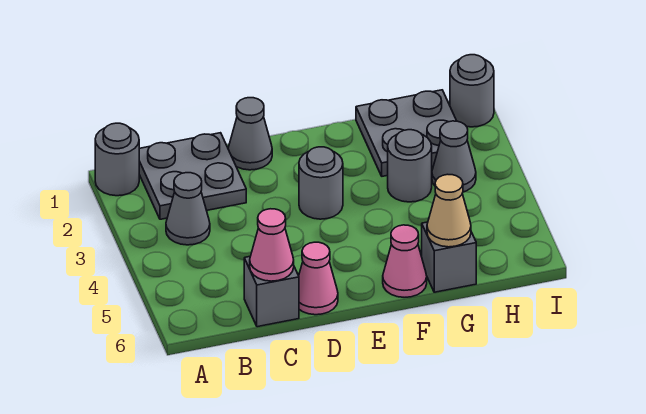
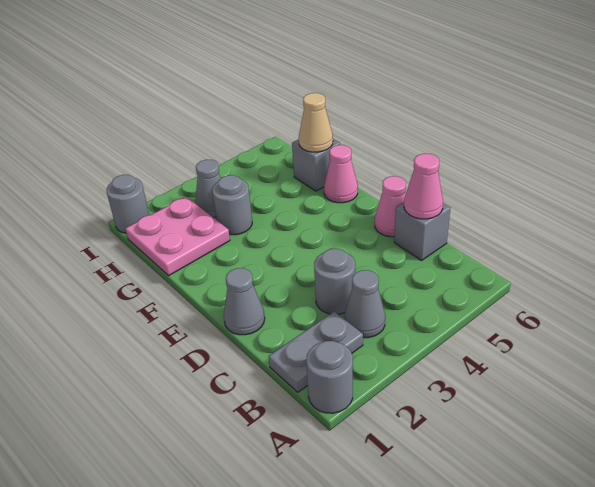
grey plate B1:C2 level 1 -> grey plate B1:B2 level 1
grey round brick E3 level 1 -> grey round brick C3 level 1
grey plate G1:H2 level 1 -> pink plate G1:H2 level 1

